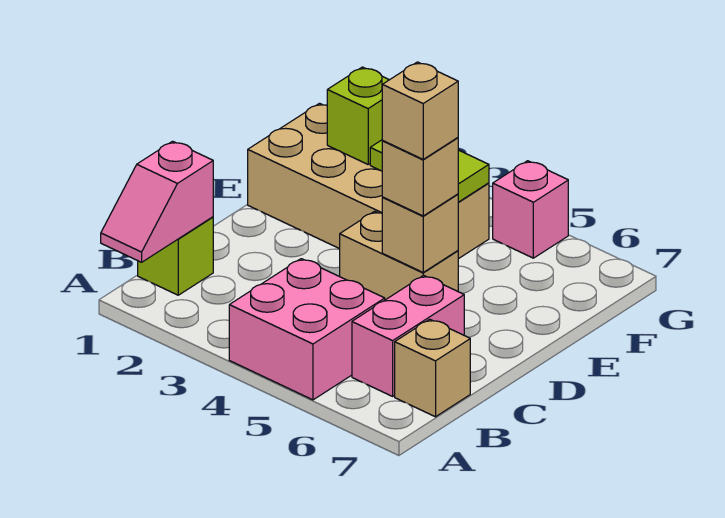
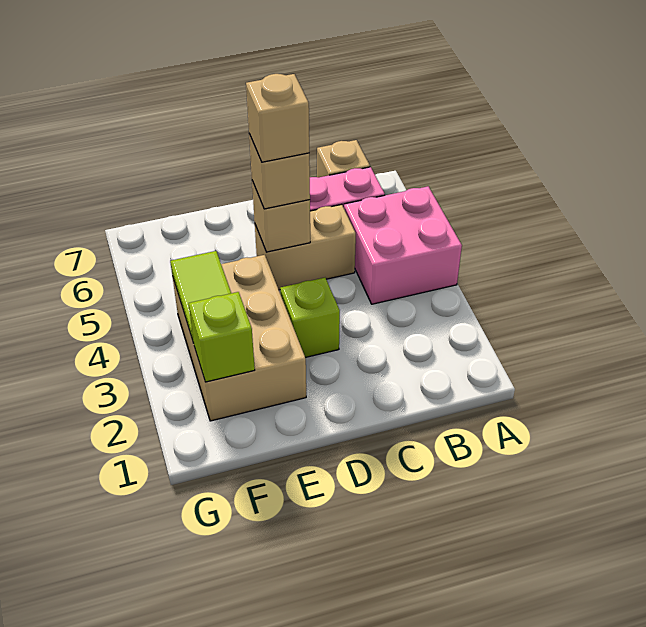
pink slope A1:B1 level 2 top B -> none
lime brick B1 level 1 -> lime brick D3 level 1
tan brick D4:D5 level 1 -> tan brick C5:D5 level 1
tan brick E1:F4 level 1 -> tan brick E2:F4 level 1
pink brick G5 level 1 -> none

